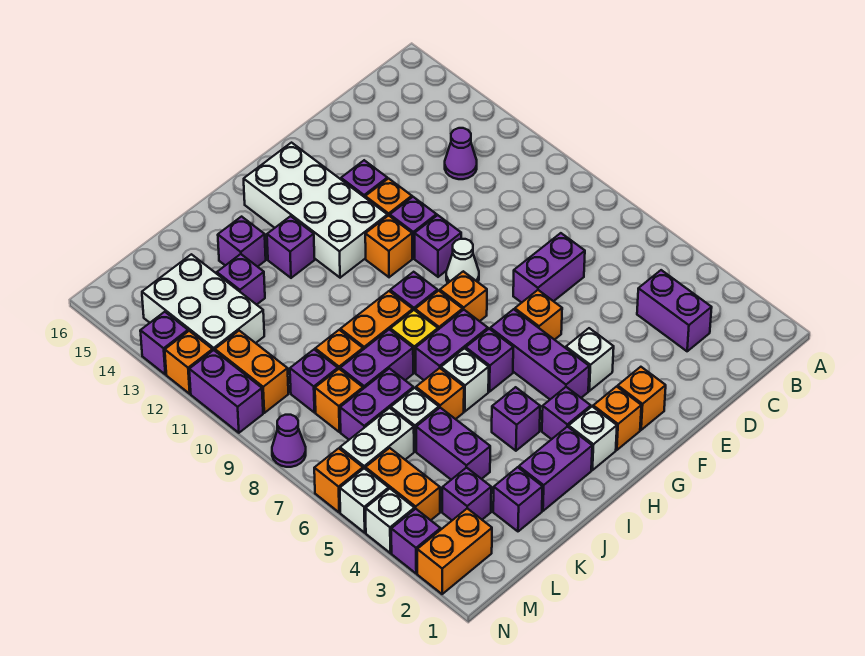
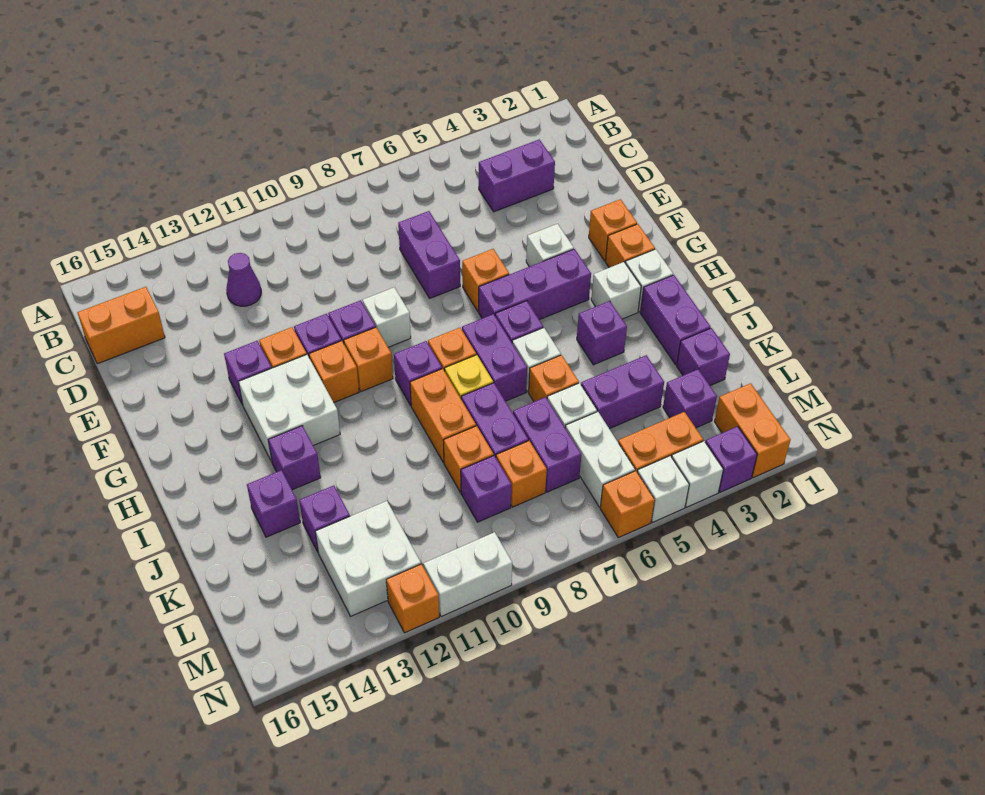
white cone F9 level 1 -> white brick F9 level 1
orange brick G8 level 1 -> orange brick G10 level 1
white brick G12:H15 level 1 -> white brick G12:H13 level 1
purple brick H3 level 1 -> white brick H3 level 1
white brick L12:M14 level 1 -> white brick L12:M13 level 1
orange brick M10:M11 level 1 -> orange brick C15:C16 level 1
purple cone N8 level 1 -> none
purple brick N10:N11 level 1 -> white brick N10:N11 level 1
purple brick N13 level 1 -> none

